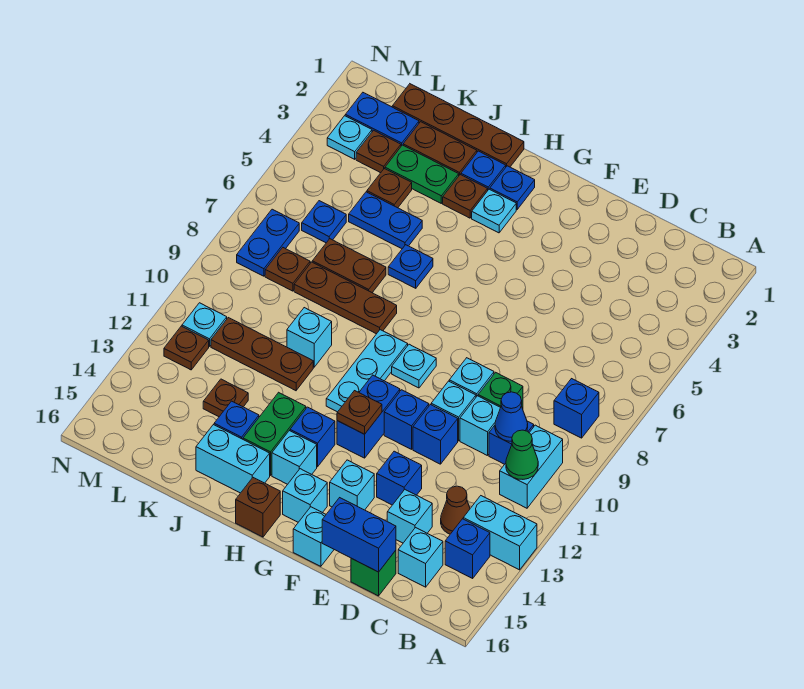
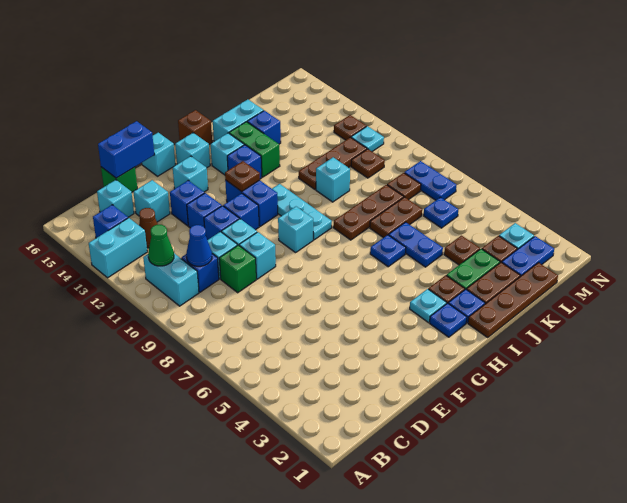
blue brick B8 level 1 -> blue brick E12 level 1
cyan plate G9 level 1 -> cyan brick G9 level 1
blue plate J5:K5 level 1 -> blue plate J5:J6 level 1
brown plate K13 level 1 -> brown plate L10 level 1

